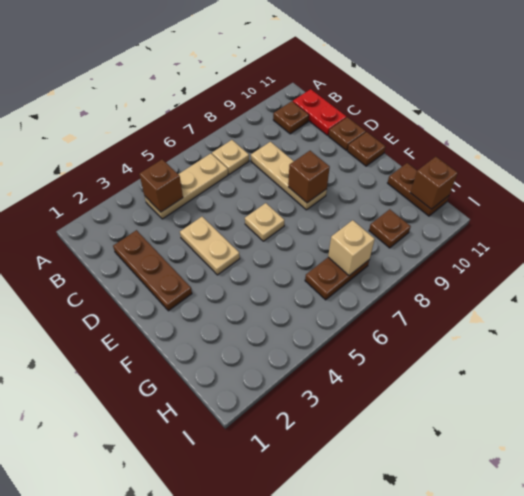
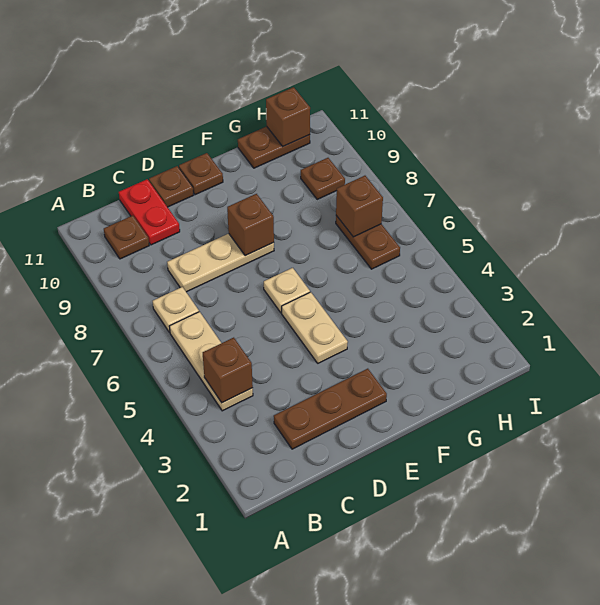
red plate B11:C11 level 1 -> red plate C10:C11 level 1
tan plate D4:E4 level 1 -> tan plate E4:E5 level 1
tan brick H7 level 2 -> brown brick H7 level 2

